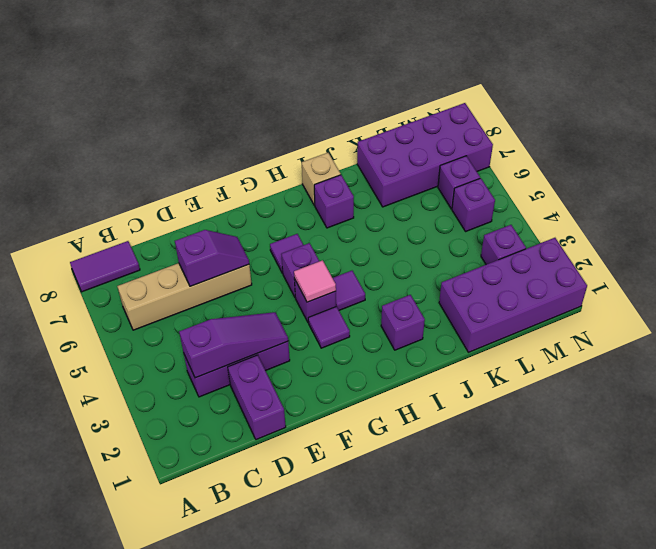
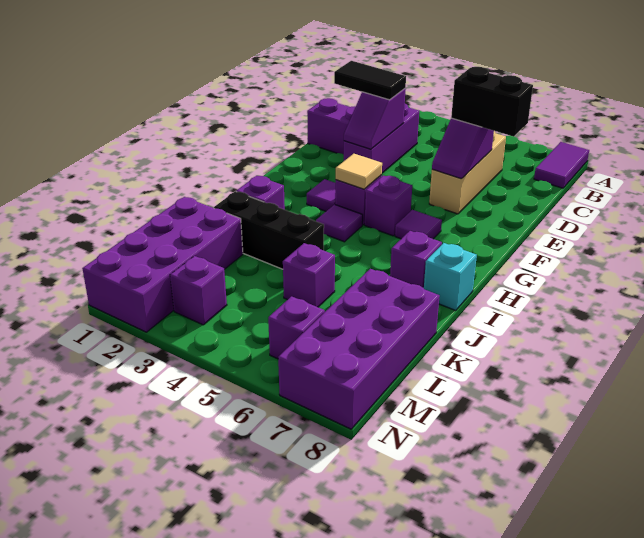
tan brick B6:E6 level 1 -> tan brick C6:E6 level 1
purple slope C3:E3 level 2 top C -> purple slope D3:E3 level 2 top D
none -> black tile D2:D3 level 3
none -> black brick D6:D7 level 3
pink tile G4 level 2 -> tan tile G4 level 2
tan brick I8 level 1 -> cyan brick I8 level 1
none -> black brick J2:J4 level 1
purple brick M5 level 1 -> purple brick K5 level 1

